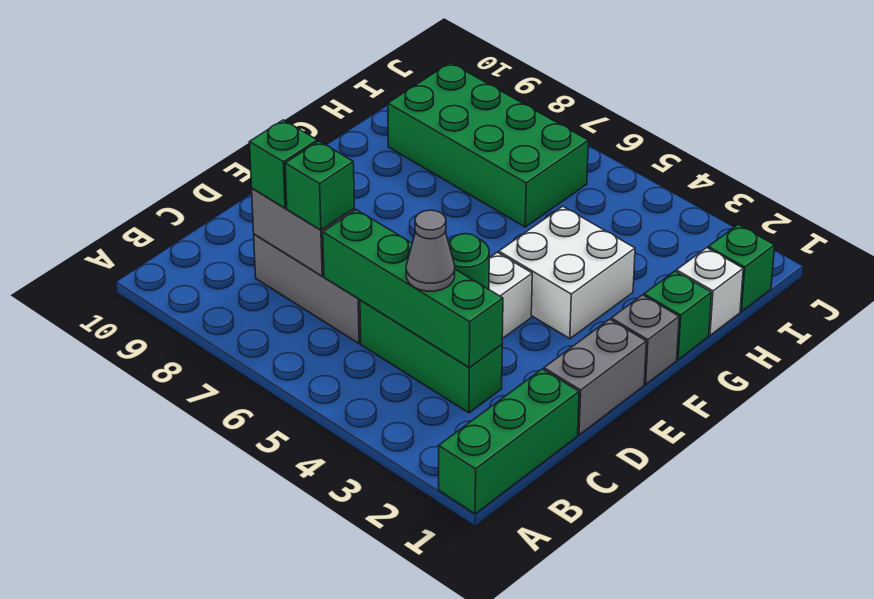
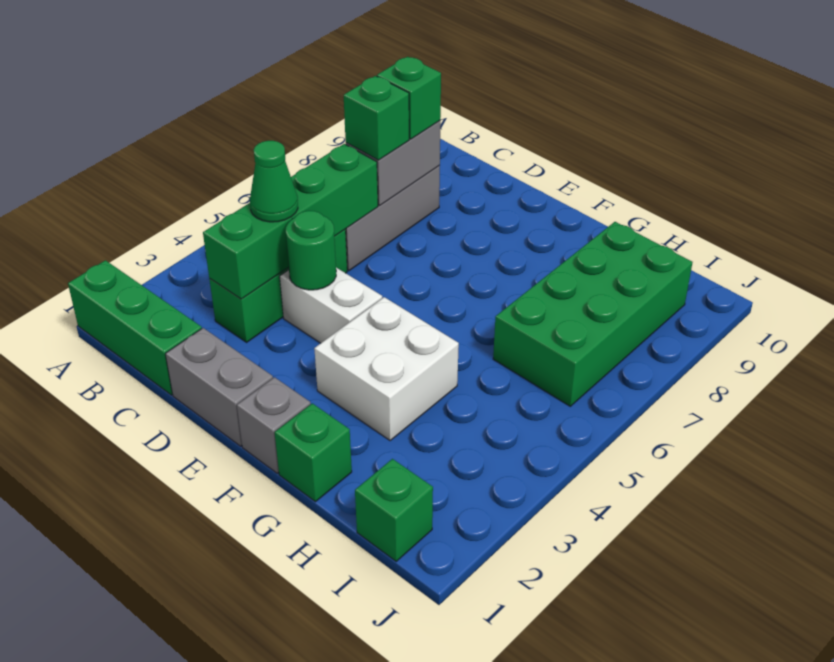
grey cone C4 level 3 -> green cone C4 level 3
white brick H1 level 1 -> none

